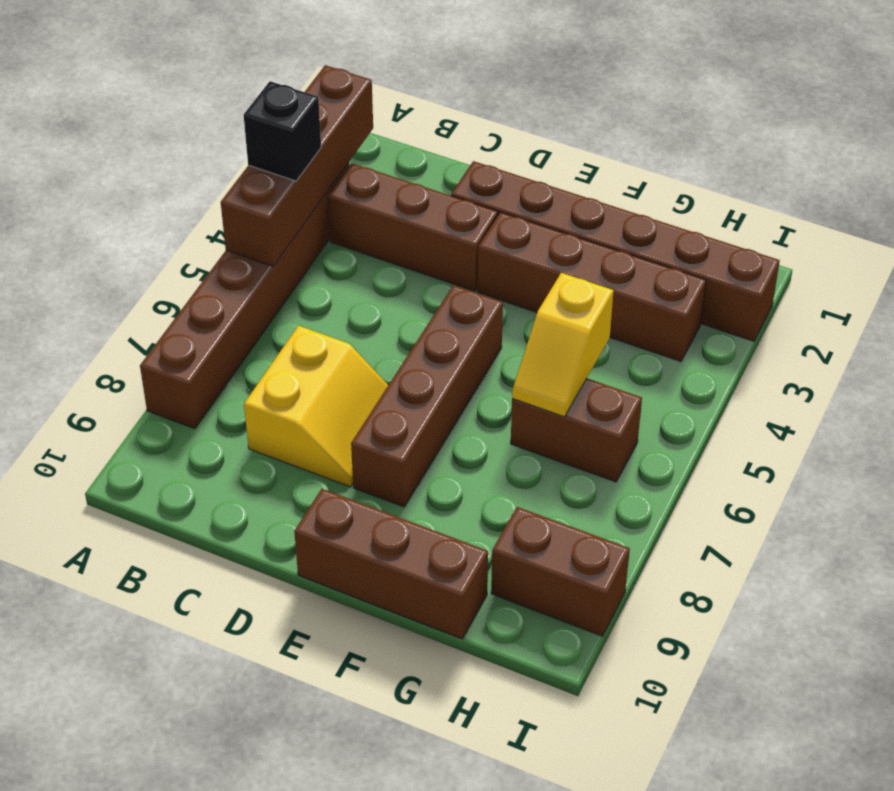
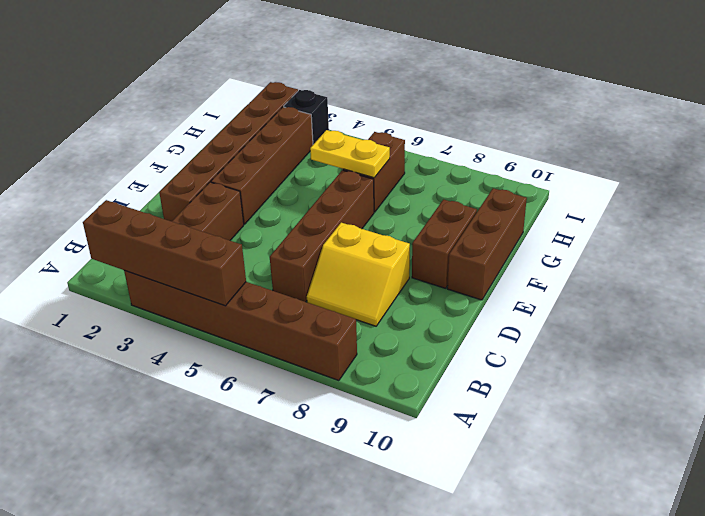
black brick A4 level 3 -> black brick I3 level 1
yellow slope C7:D8 level 1 top C -> yellow slope C7:D8 level 1 top D
brown brick E5:E8 level 1 -> brown brick C6:F6 level 1
yellow slope G5:G6 level 2 top 5 -> yellow plate G5:G6 level 2
brown brick H9:I9 level 1 -> brown brick E9:F9 level 1

